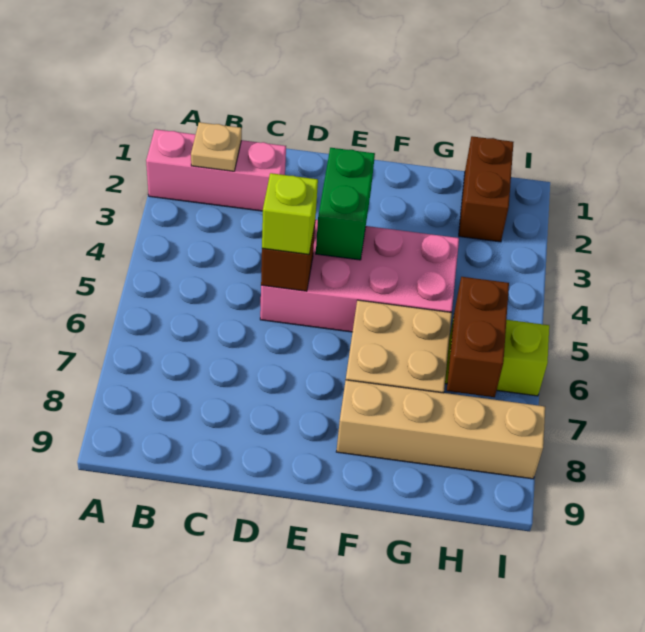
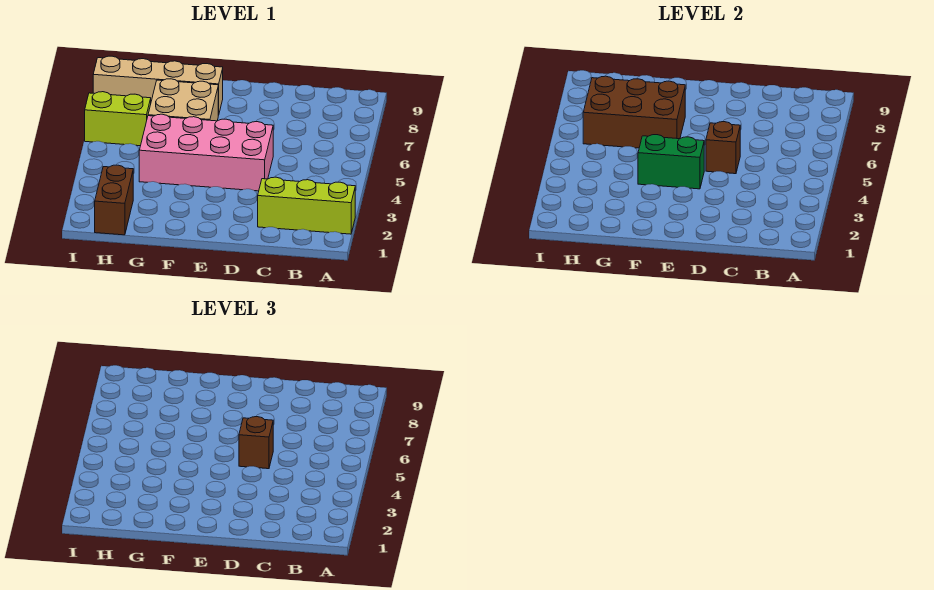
pink brick A2:C2 level 1 -> lime brick A2:C2 level 1
tan plate B2 level 2 -> none
lime brick D5 level 3 -> brown brick D5 level 3
green brick E3:E4 level 2 -> green brick E4:F4 level 2
brown brick H6:H7 level 2 -> brown brick F6:H7 level 2

